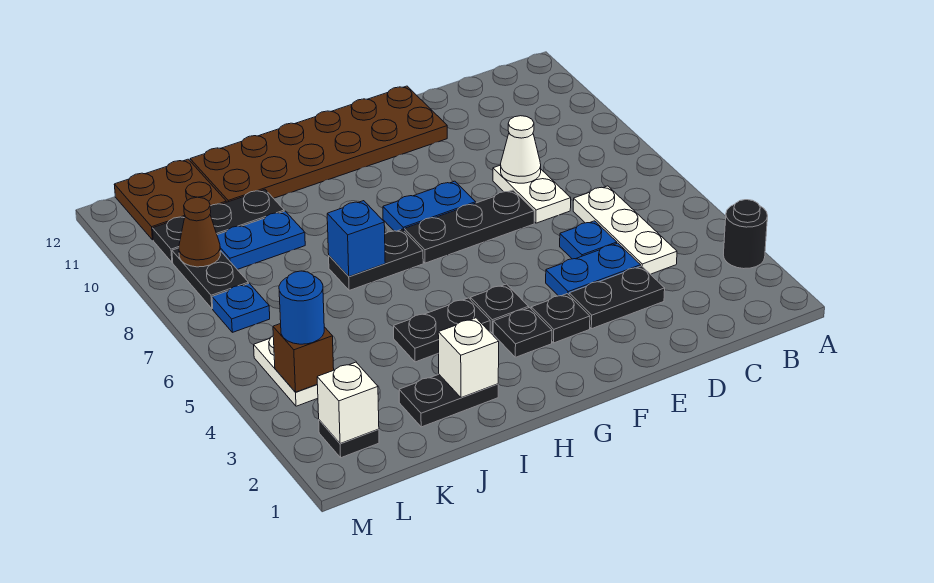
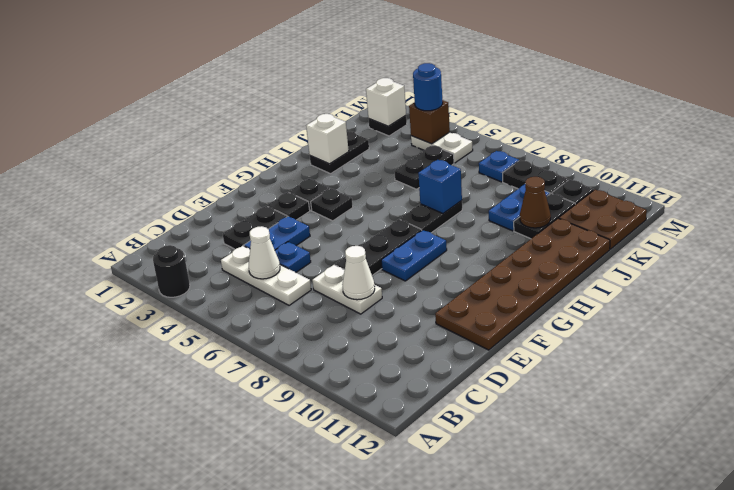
none -> white cone C5 level 2
black plate H4:I4 level 1 -> black plate J5:K5 level 1
brown cone L9 level 2 -> brown cone J10 level 2

